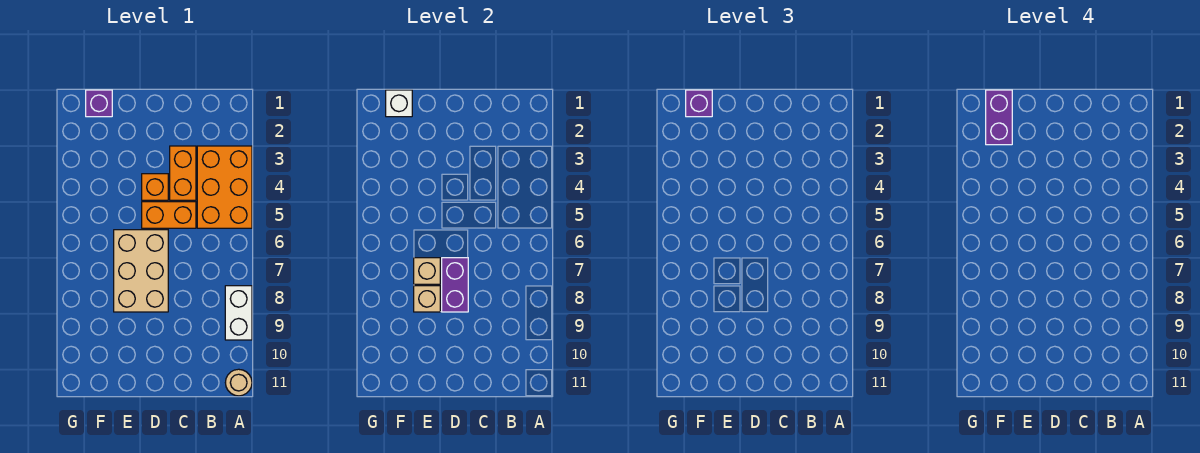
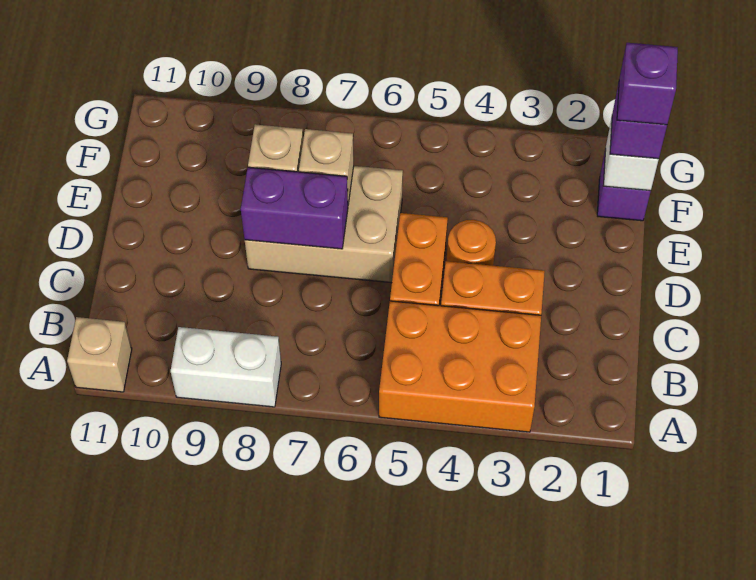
tan round brick A11 level 1 -> tan brick A11 level 1
orange brick D4 level 1 -> orange round brick D4 level 1
purple brick F1:F2 level 4 -> purple brick F1 level 4

